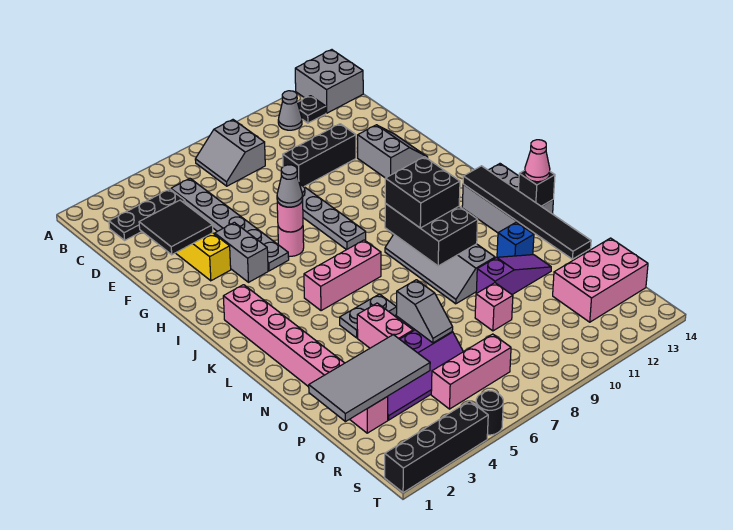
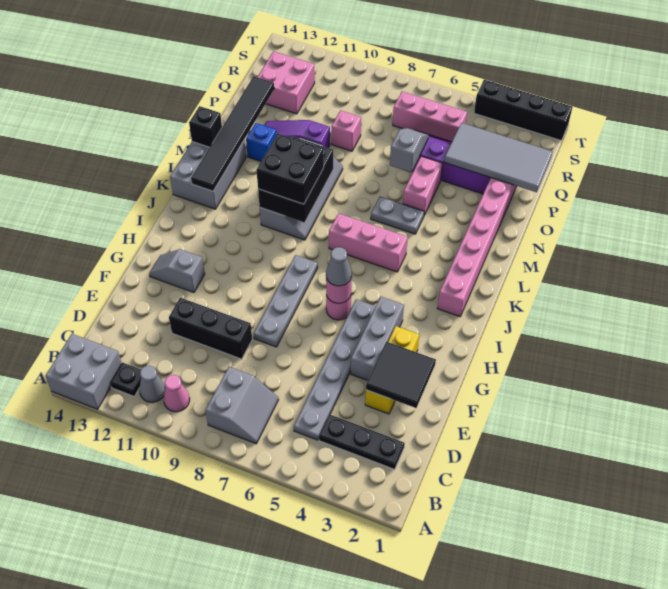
grey slope F12:G13 level 1 top 12 -> grey slope G12:G13 level 1 top 12
grey brick G4:H4 level 1 -> grey brick F4:H4 level 1
pink cone M14 level 3 -> pink cone B10 level 1
pink brick Q12:R14 level 1 -> pink brick Q12:R13 level 1
black round brick T5 level 1 -> none

